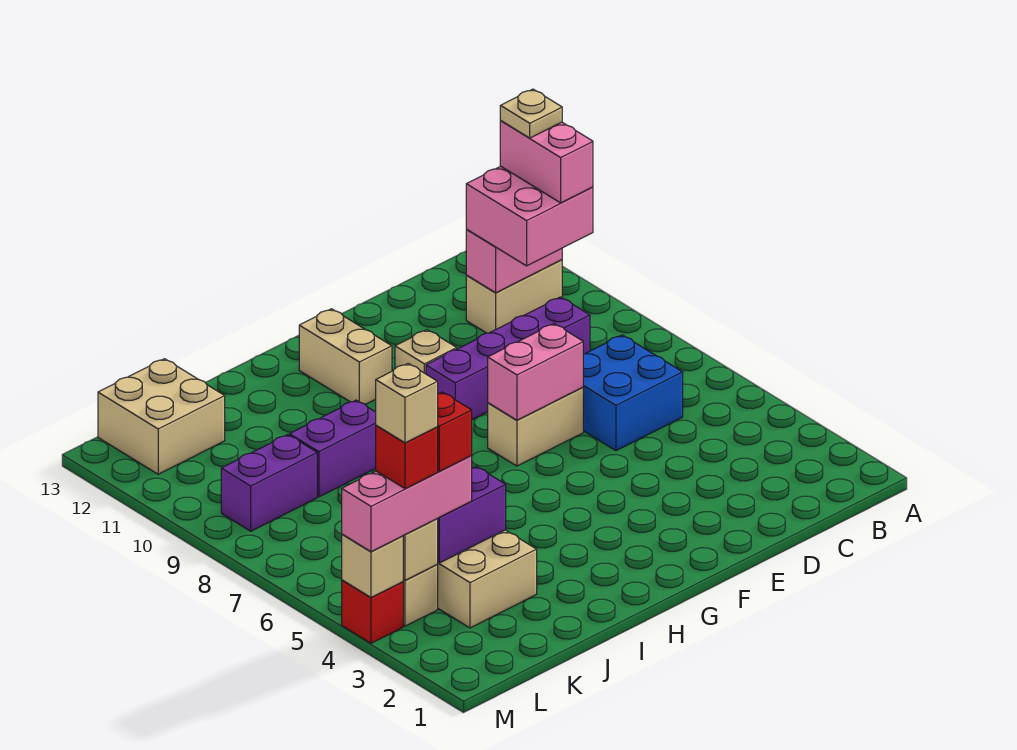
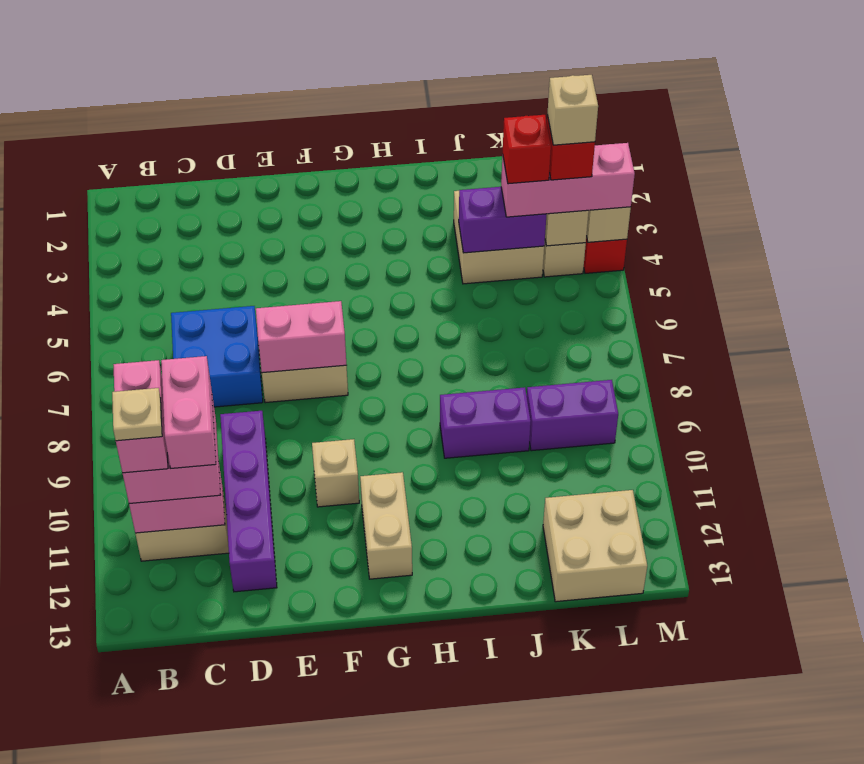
purple brick C9:F9 level 1 -> purple brick D9:D12 level 1
none -> pink brick C10:C11 level 4

